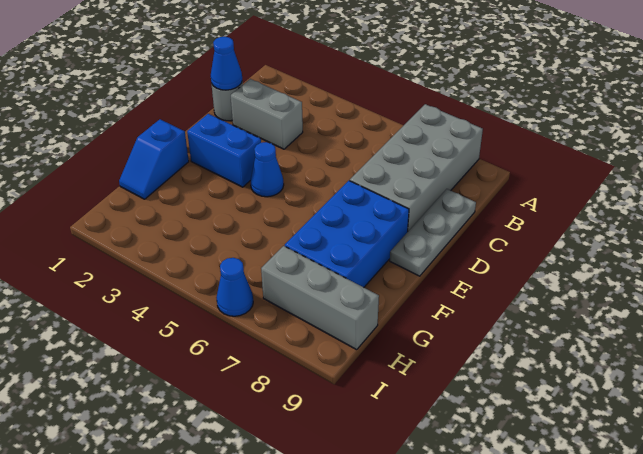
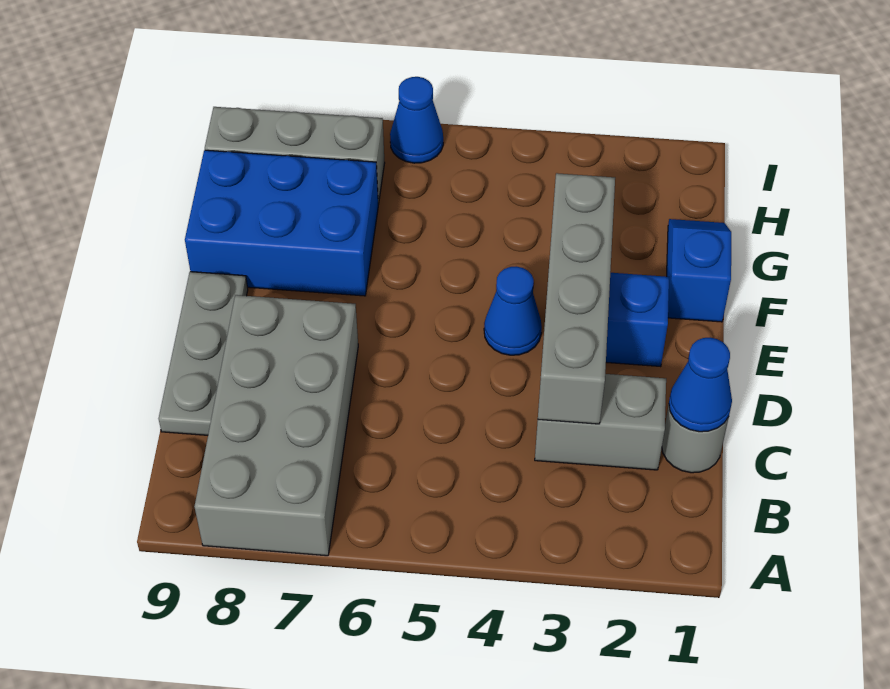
none -> grey brick C3:F3 level 2
blue brick E7:G8 level 1 -> blue brick F7:G9 level 1

